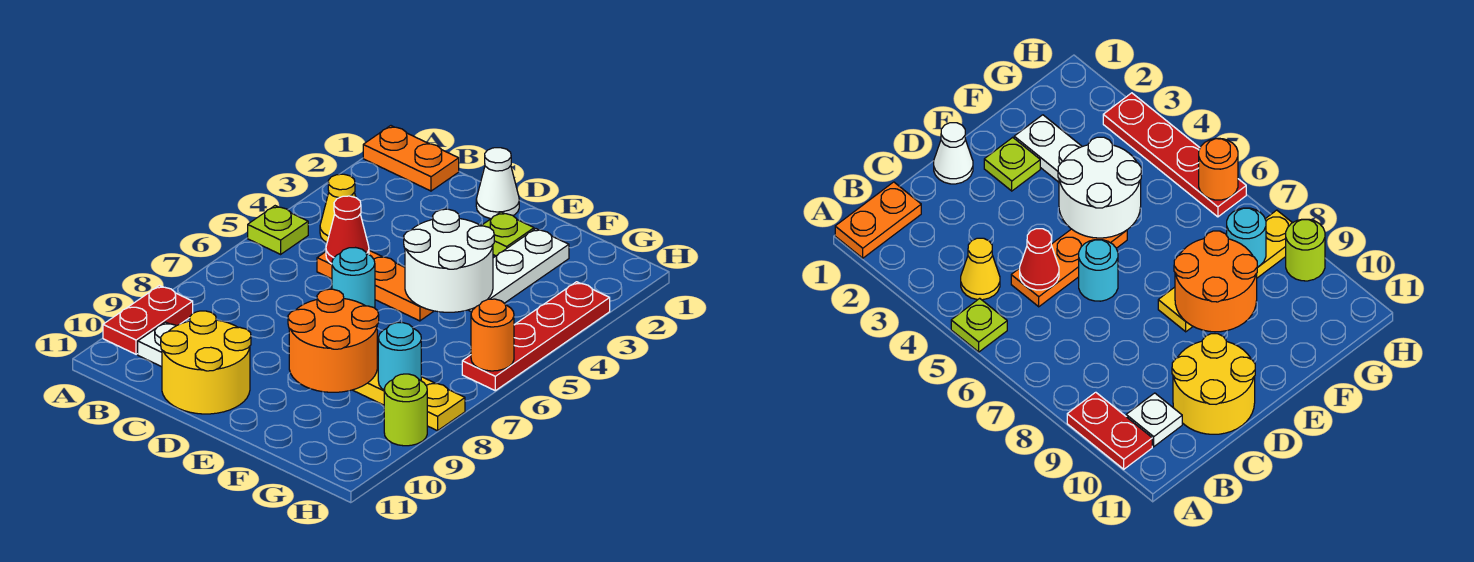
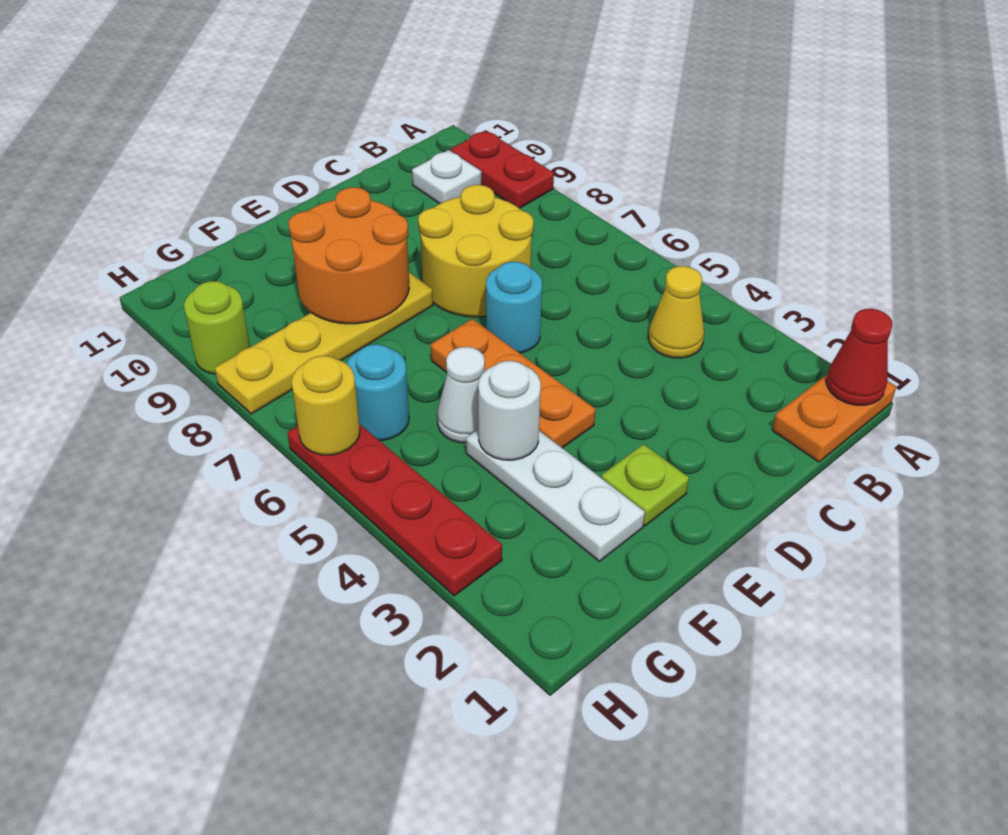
lime plate A5 level 1 -> none
orange plate C5:E5 level 1 -> orange plate E4:E6 level 1
red cone C5 level 2 -> red cone A1 level 2
yellow round brick C10:D11 level 1 -> yellow round brick C7:D8 level 1
white cone D1 level 1 -> white cone F5 level 1
white round brick E4:F5 level 2 -> white round brick F4 level 2
cyan round brick G8 level 2 -> cyan round brick G6 level 1
orange round brick H6 level 2 -> yellow round brick H6 level 2

